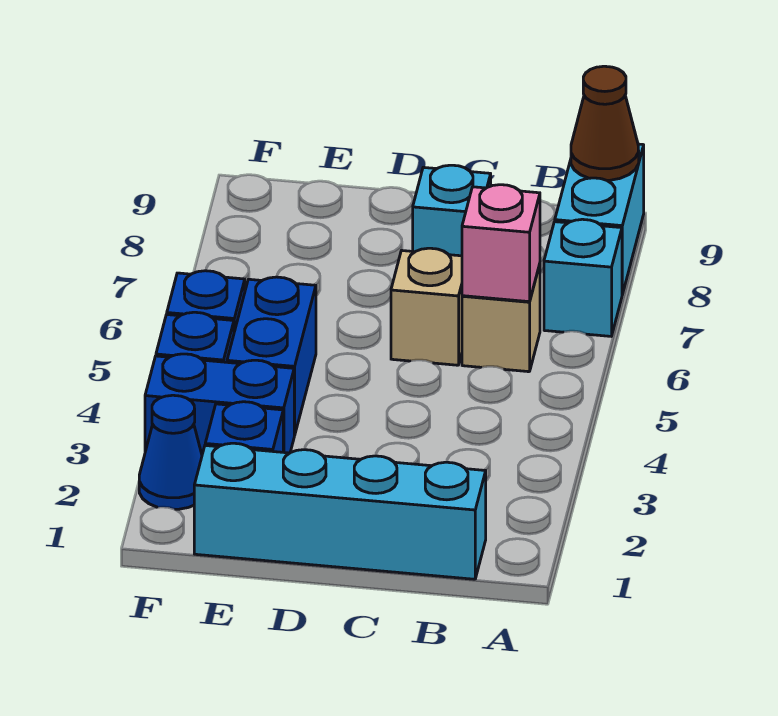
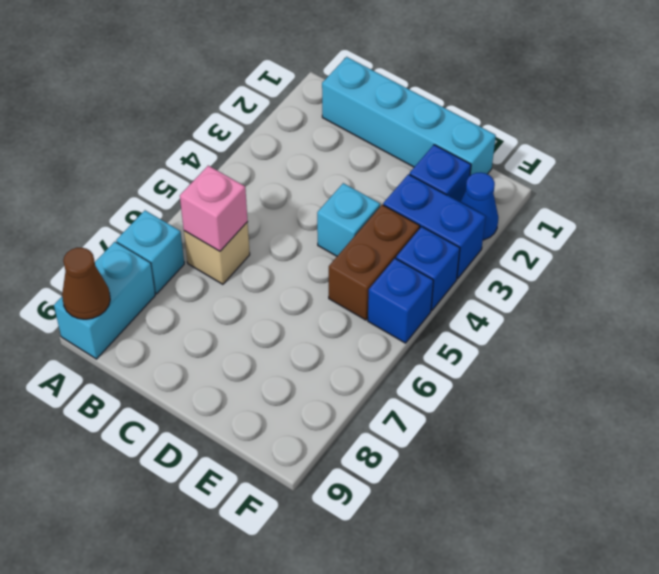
tan brick C6 level 1 -> none
cyan brick C8 level 1 -> cyan brick D4 level 1
blue brick E4:E5 level 1 -> brown brick E4:E5 level 1

